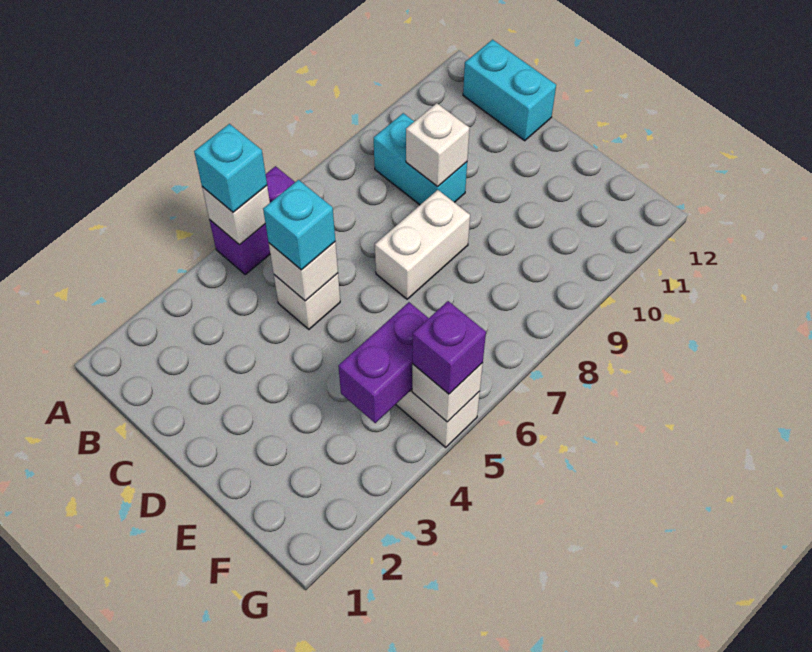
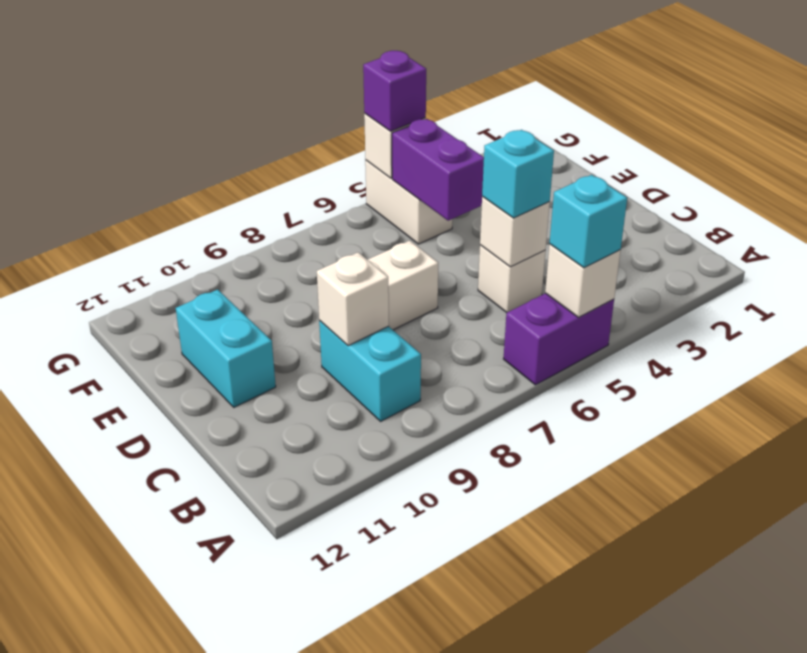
cyan brick B12:C12 level 1 -> cyan brick D11:E11 level 1
purple brick F4:F5 level 2 -> purple brick E5:F5 level 2

